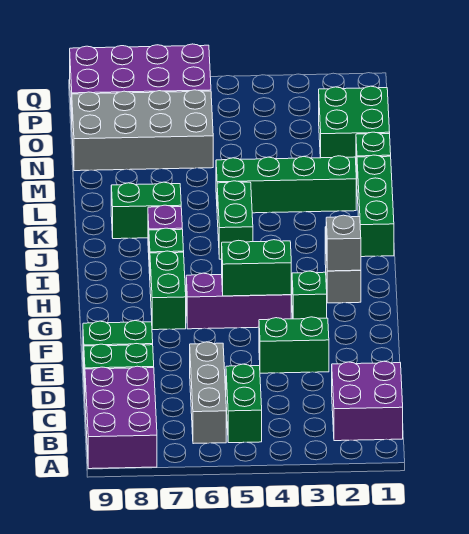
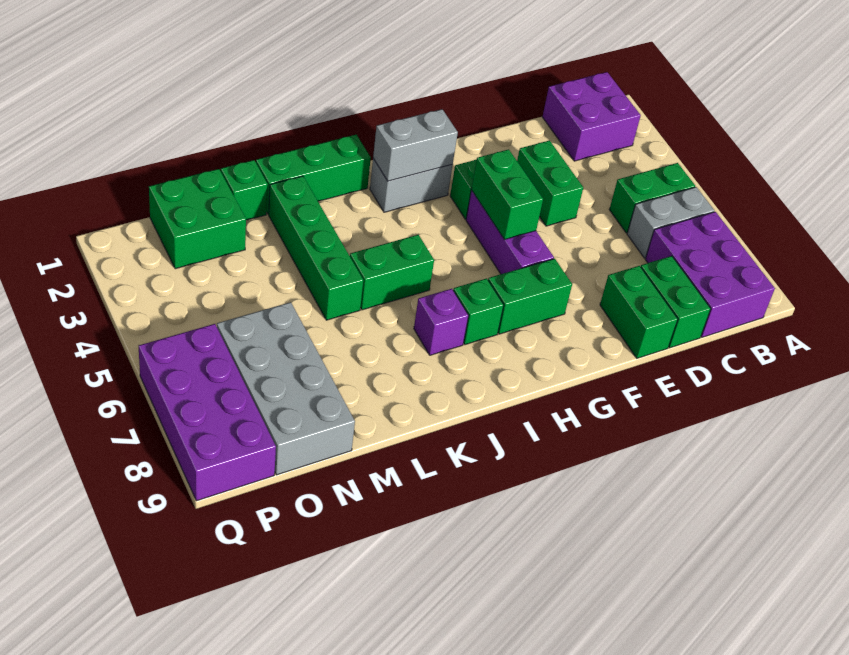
purple brick A8:C9 level 1 -> purple brick B7:C9 level 1
grey brick B6:D6 level 1 -> grey brick B6:C6 level 1
grey brick H2 level 2 -> grey brick H2:I2 level 2
green brick K7:K8 level 1 -> none

